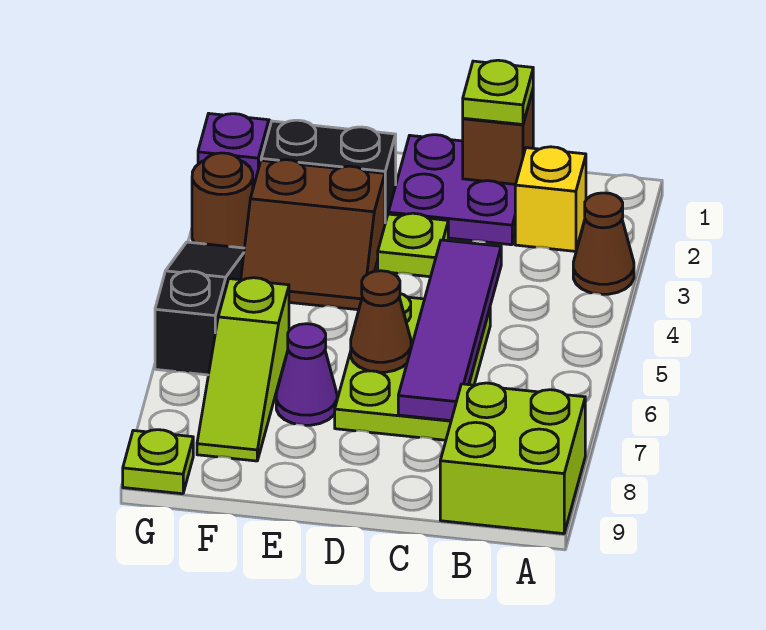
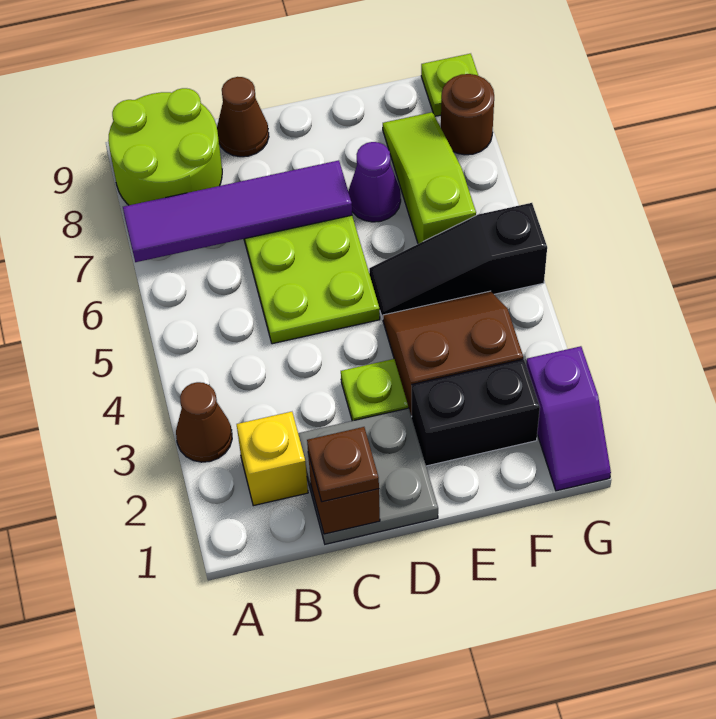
lime brick A8:B9 level 1 -> lime round brick A8:B9 level 1
purple plate C1:D2 level 1 -> grey plate C1:D2 level 1
lime plate C1 level 3 -> brown plate C1 level 3
purple tile C4:C7 level 2 -> purple tile A7:D7 level 2
brown cone D6 level 2 -> brown cone C9 level 1
brown round brick G3 level 1 -> brown round brick G8 level 1
black slope G4:G6 level 1 top 6 -> black slope E5:G5 level 1 top G

